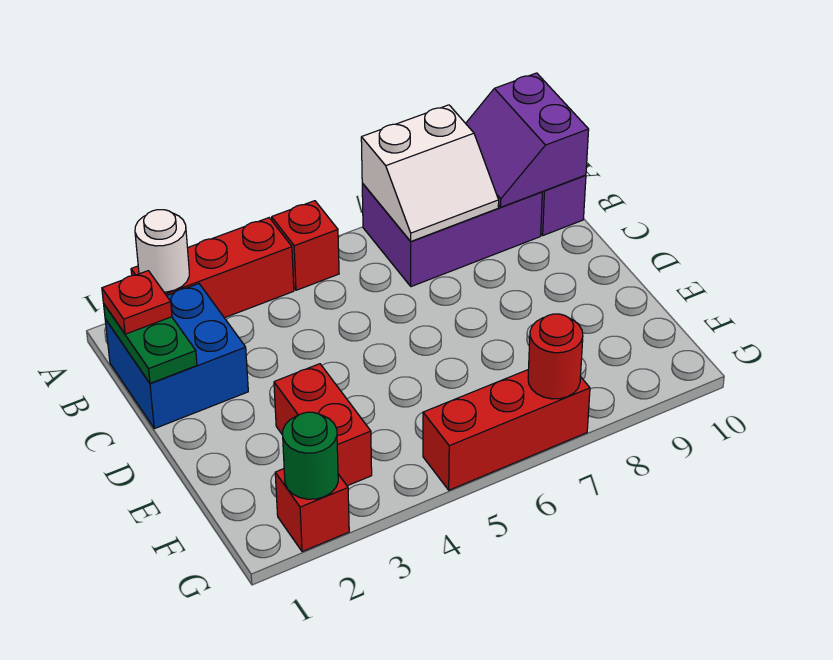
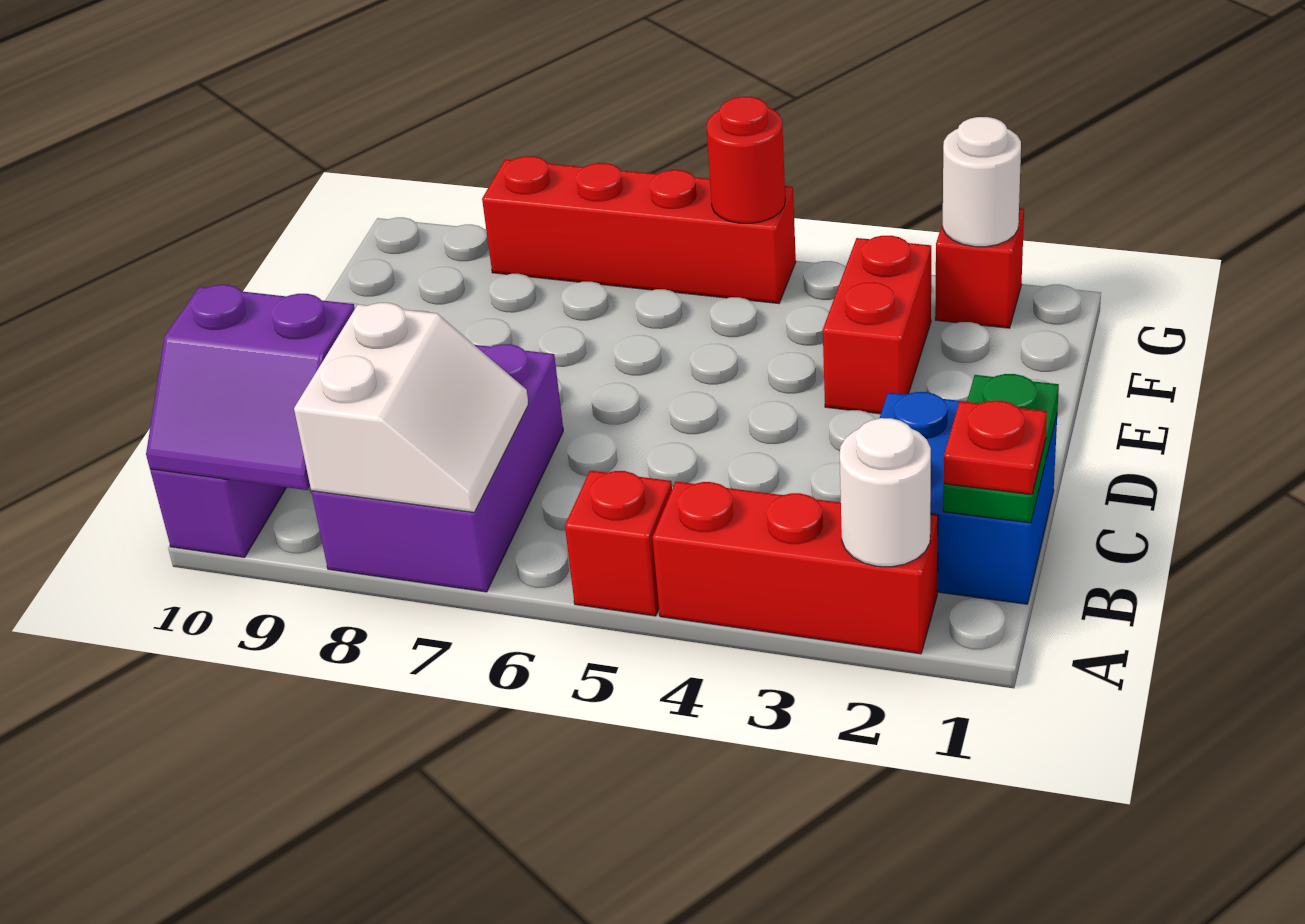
purple brick A7:B9 level 1 -> purple brick A7:C8 level 1
white slope A7:B8 level 2 top A -> white slope A7:B8 level 2 top 8
purple slope A9:B10 level 2 top 10 -> purple slope A9:B10 level 2 top B
green round brick G2 level 2 -> white round brick G2 level 2
red brick G5:G7 level 1 -> red brick G5:G8 level 1
red round brick G7 level 2 -> red round brick G5 level 2

